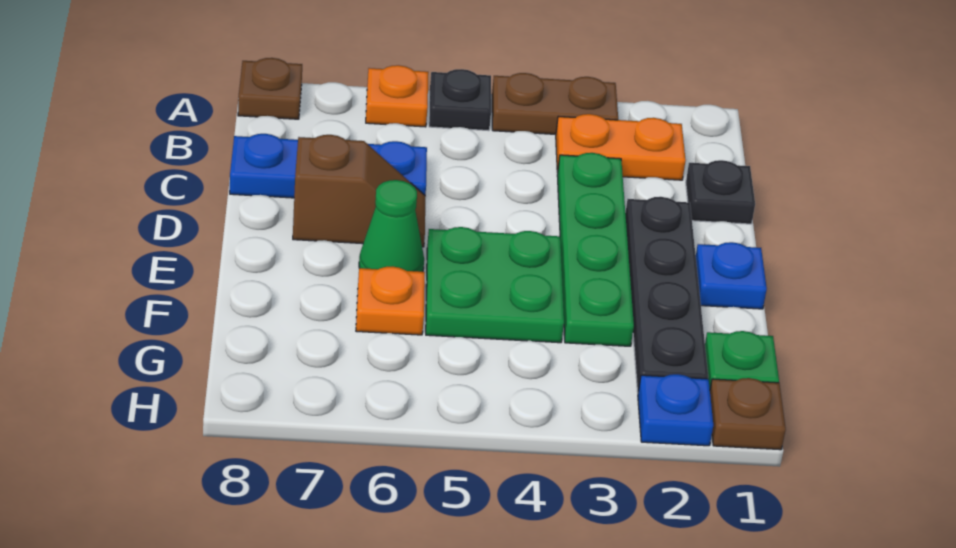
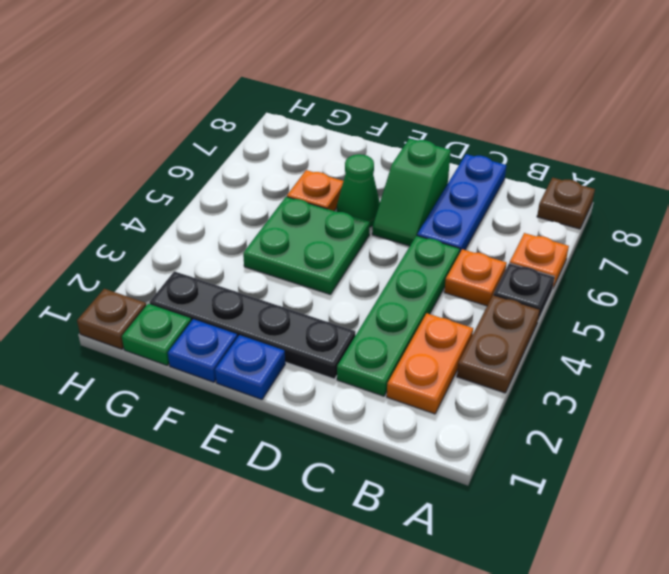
none -> orange plate B5 level 1
black plate C1 level 1 -> none
green plate C3:F3 level 1 -> green plate C2:C5 level 1
brown slope D6:D7 level 1 top 7 -> green slope D6:D7 level 1 top 7
blue plate H2 level 1 -> blue plate F1 level 1

